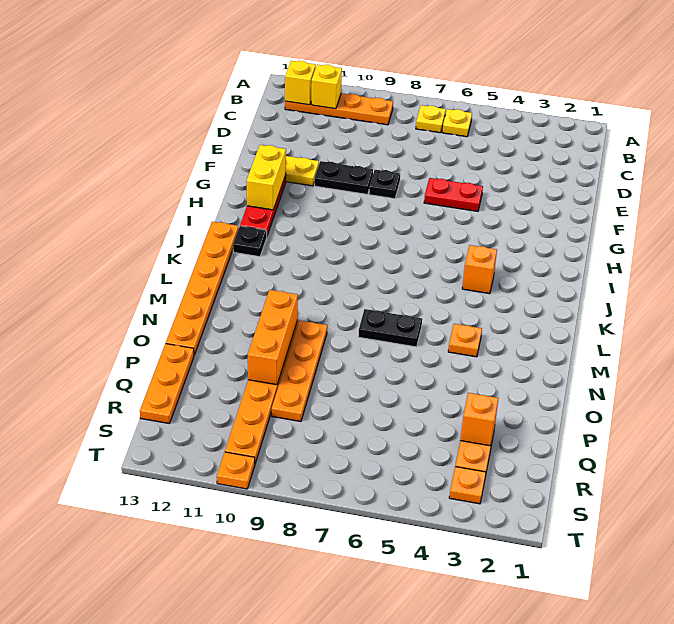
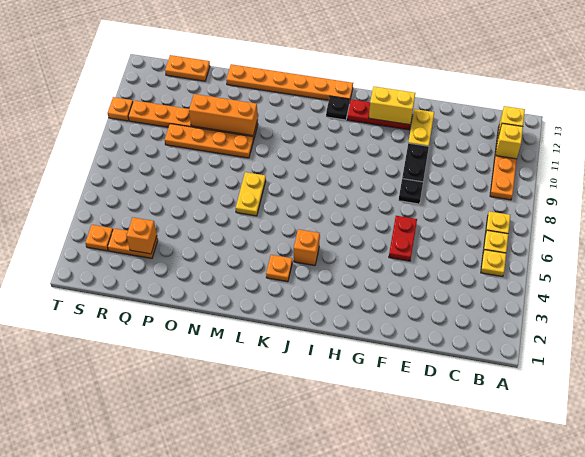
none -> yellow plate B5 level 1
orange plate M4 level 1 -> orange plate K3 level 1
black plate M6:M7 level 1 -> yellow plate M6:M7 level 1
orange plate P13:R13 level 1 -> orange plate Q13:R13 level 1

